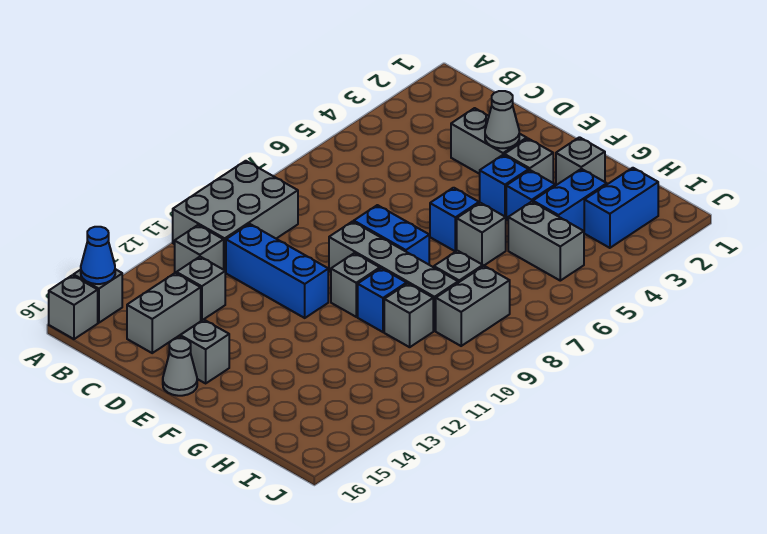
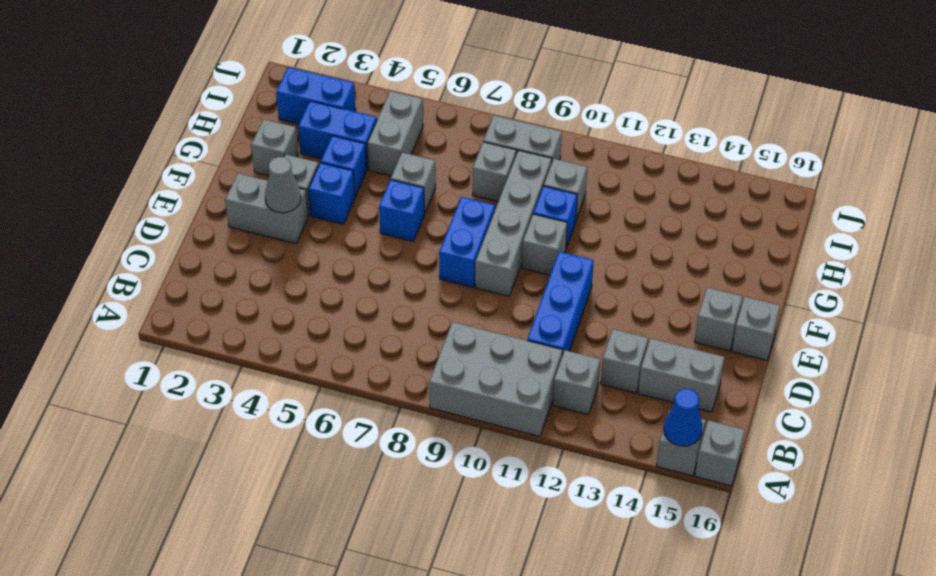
grey brick D3:E3 level 1 -> grey brick E2:E3 level 1
grey cone E16 level 1 -> grey brick E16 level 1

